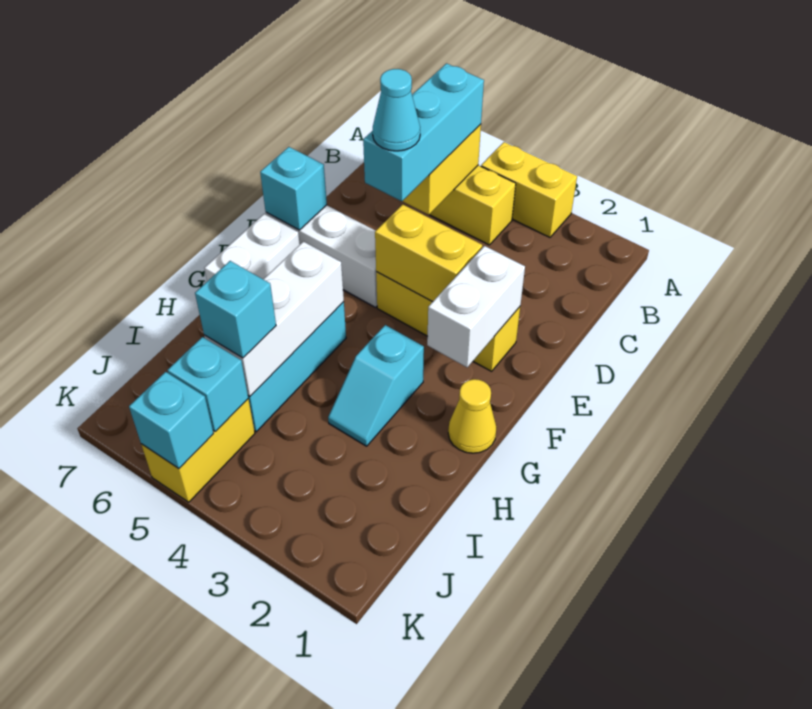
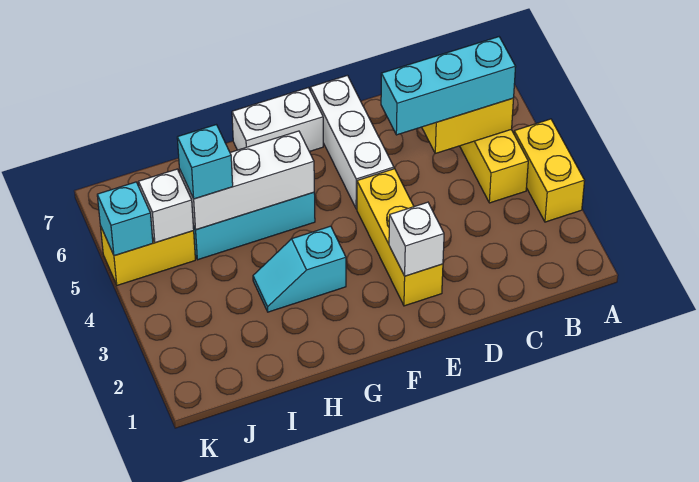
cyan cone D5 level 4 -> none
white brick E2:F2 level 2 -> white brick E2 level 2
yellow brick E3:E4 level 2 -> none
cyan brick E7 level 2 -> none
yellow cone G1 level 1 -> none
cyan brick J5 level 2 -> white brick J5 level 2

